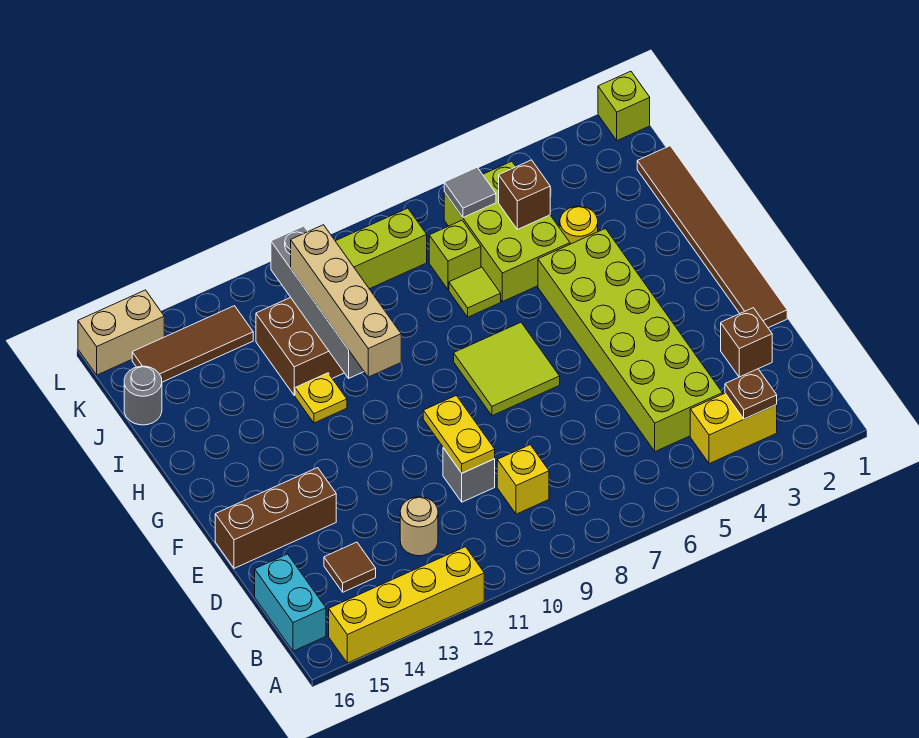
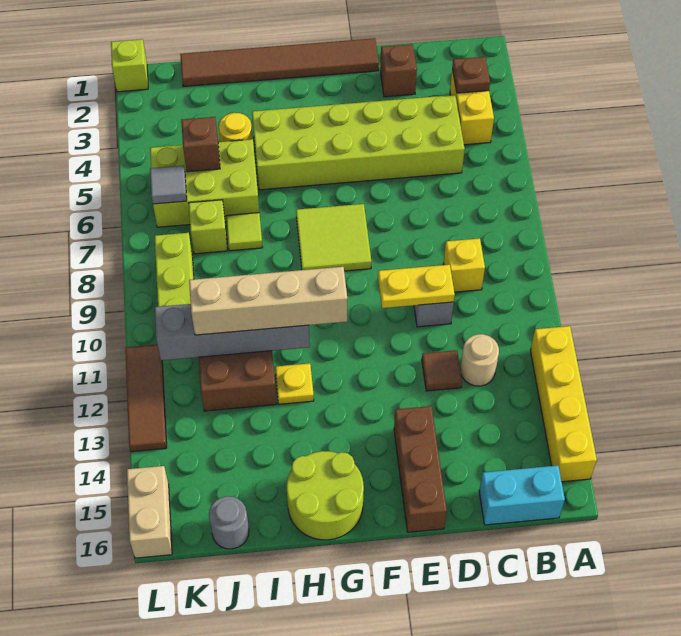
brown tile C14 level 1 -> brown tile D12 level 1
none -> lime round brick G15:H16 level 1
brown tile K13:K15 level 1 -> brown tile L11:L13 level 1

